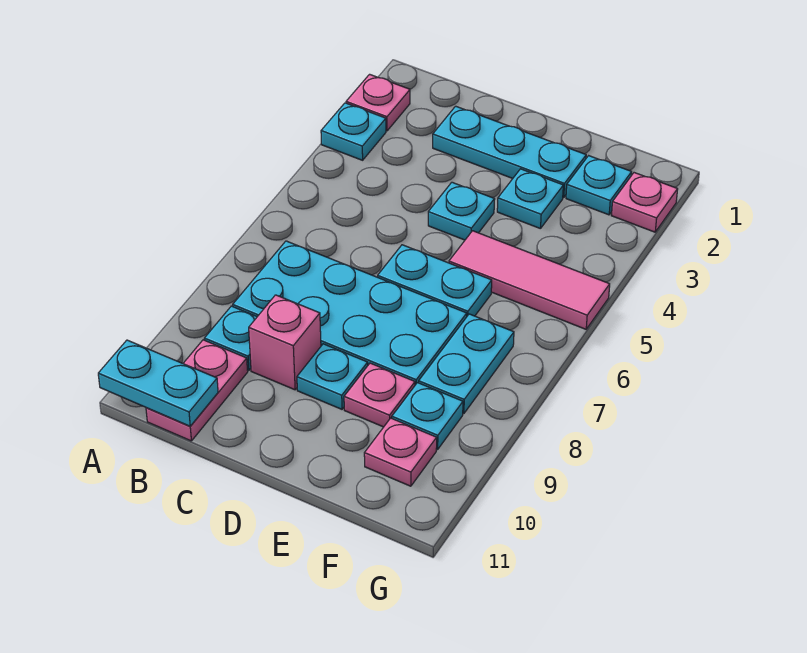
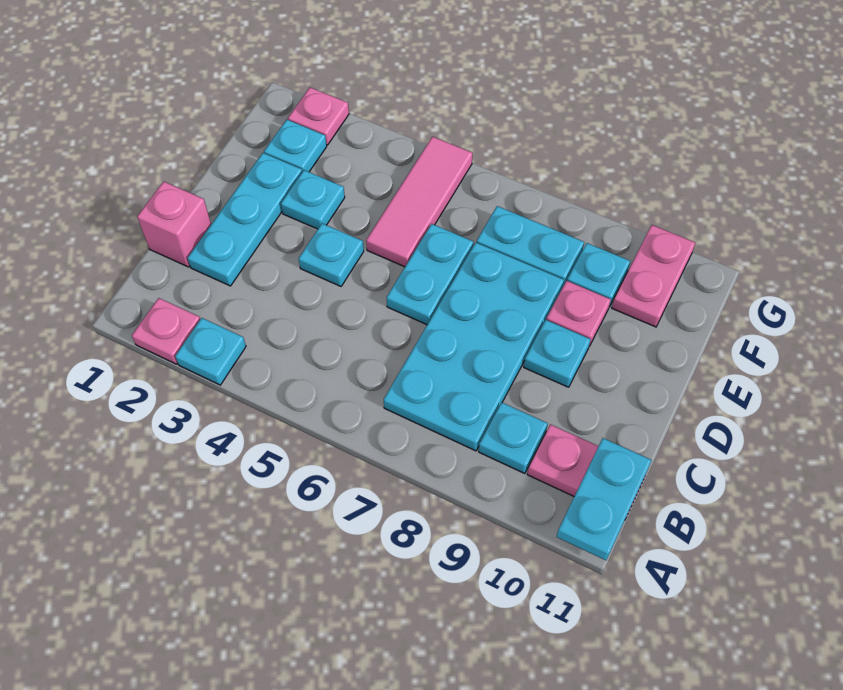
pink brick C9 level 1 -> pink brick C1 level 1
pink plate F10 level 1 -> pink plate F10:G10 level 1

